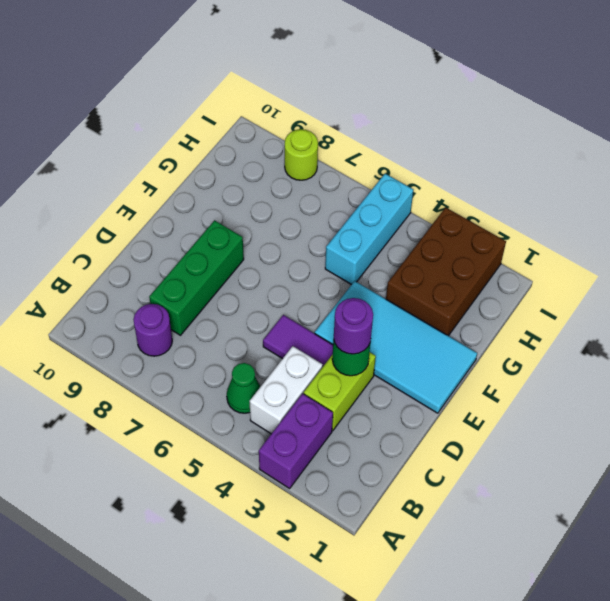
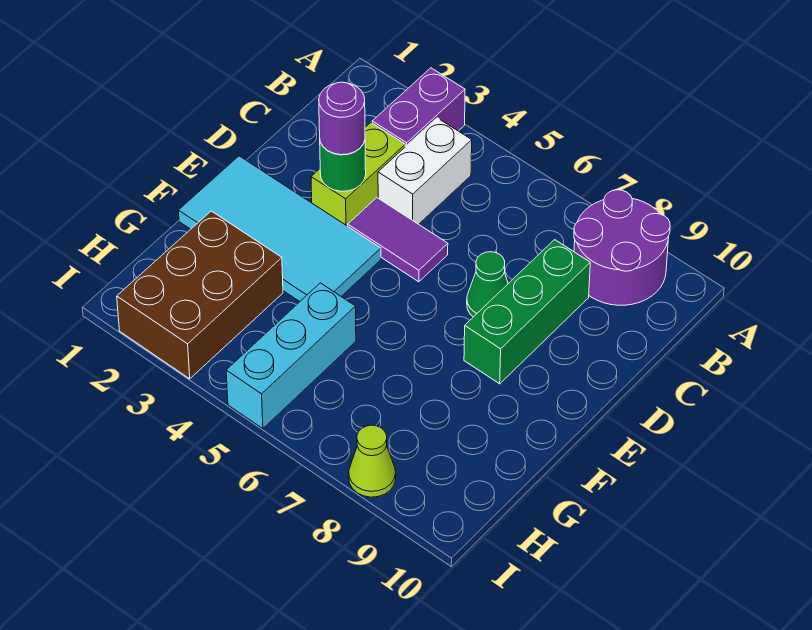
green cone B5 level 1 -> green cone D7 level 1
purple round brick B8 level 1 -> purple round brick A8:B9 level 1
lime round brick I8 level 1 -> lime cone I8 level 1

